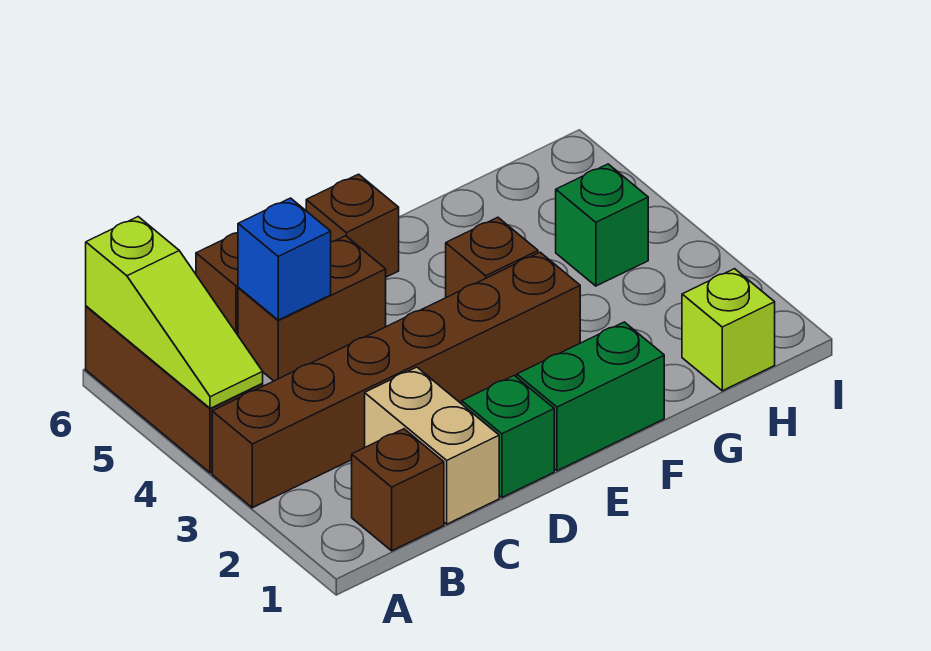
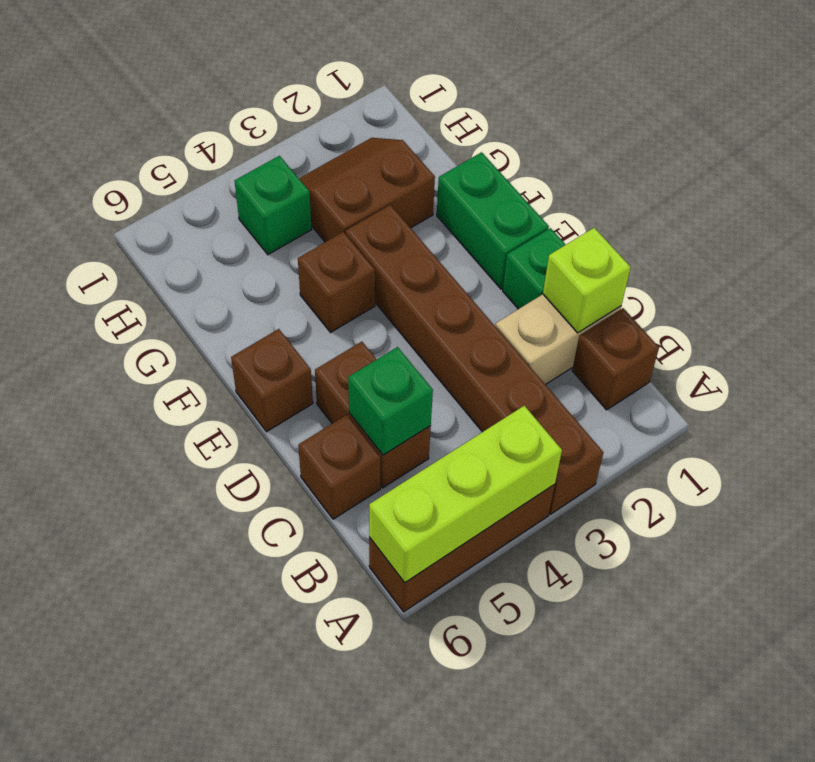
lime slope A4:A6 level 2 top 6 -> lime brick A4:A6 level 2
blue brick C5 level 2 -> green brick C5 level 2
none -> brown slope G2:H3 level 1 top G
lime brick H1 level 1 -> lime brick C1 level 2

